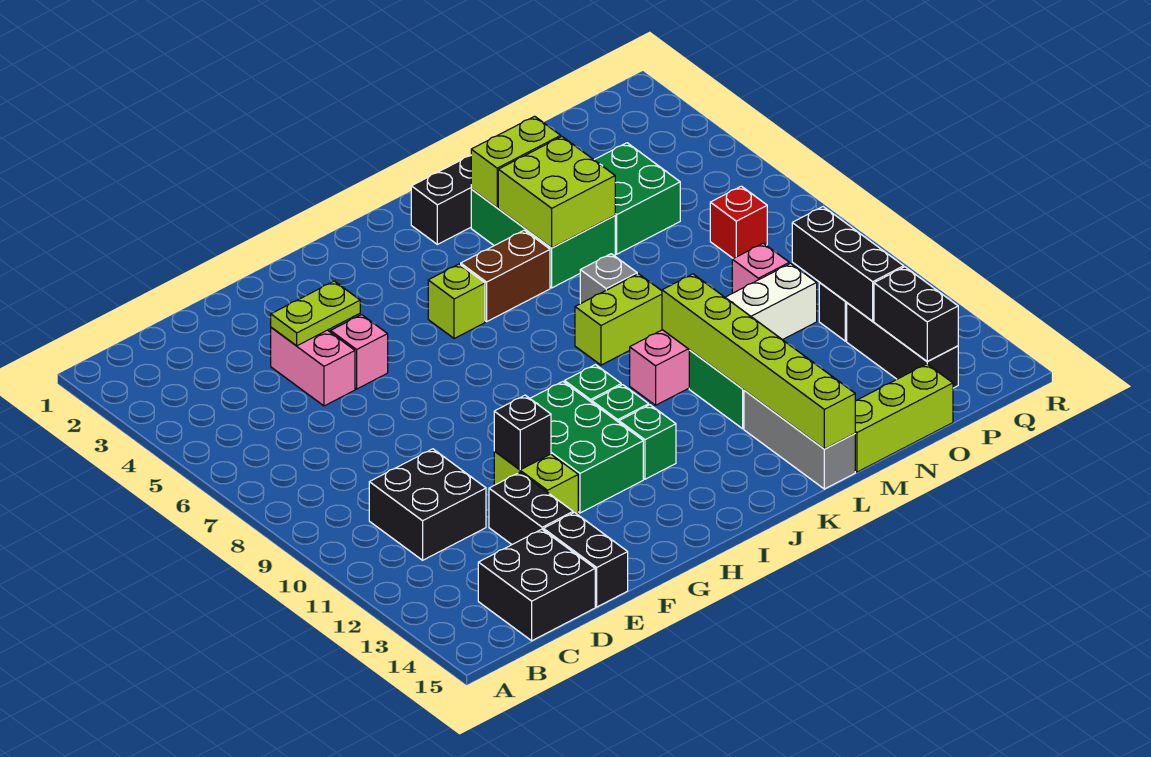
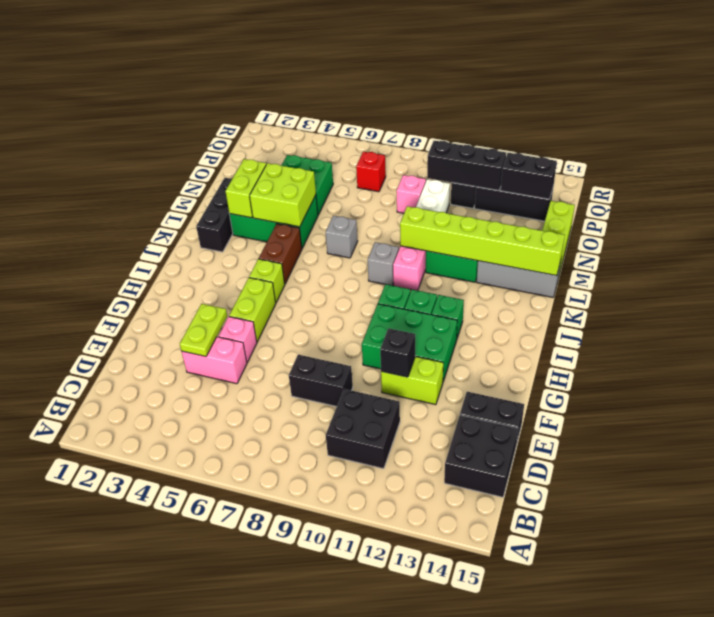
black brick E12:E13 level 1 -> black brick E8:E9 level 1
lime brick K8:L8 level 1 -> lime brick G5:H5 level 1
none -> grey brick K9 level 1

